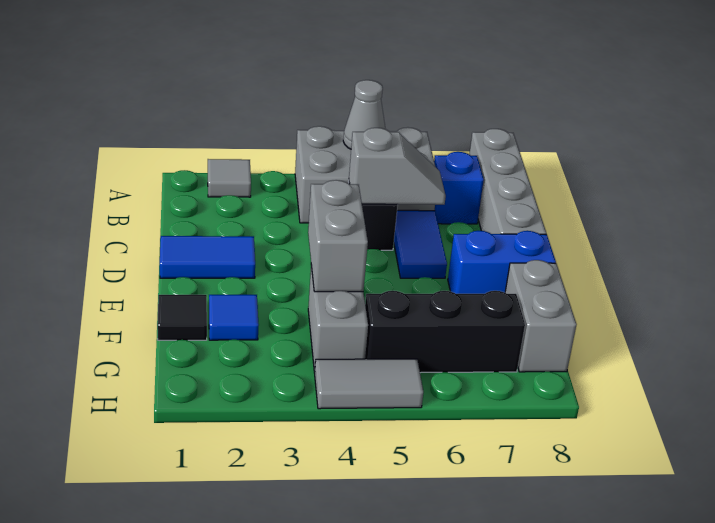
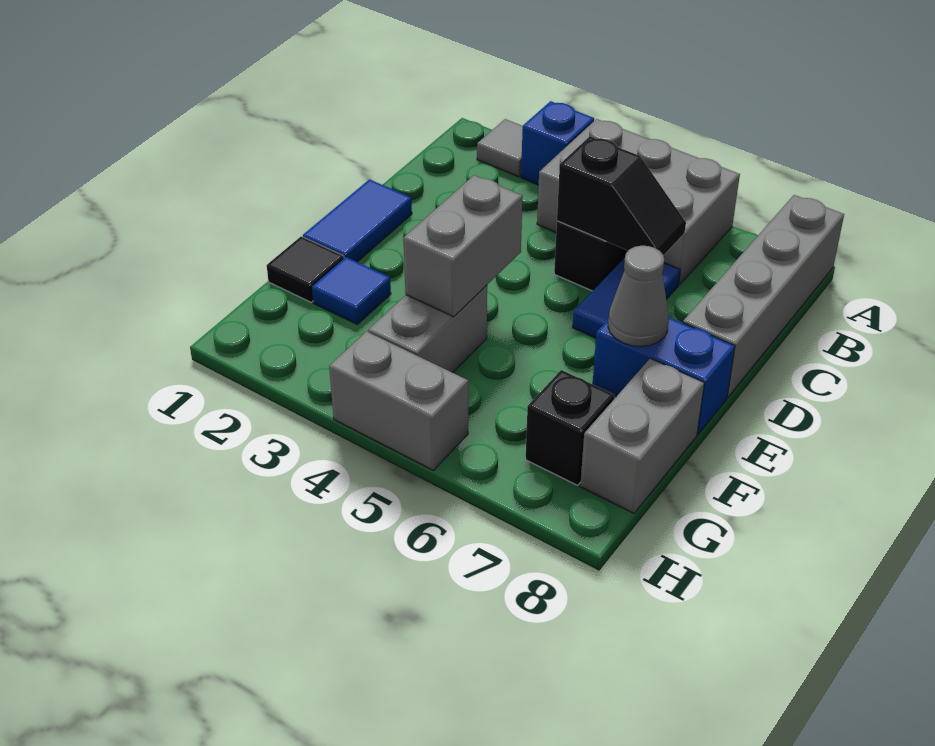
grey cone A5 level 2 -> grey cone E7 level 2
blue brick B7 level 1 -> blue brick A3 level 1
grey slope C5:C6 level 2 top 5 -> black slope C5:C6 level 2 top 5
blue tile D1:D2 level 1 -> blue tile D1:E1 level 1
black brick G5:G7 level 1 -> black brick G7 level 1
grey tile H4:H5 level 1 -> grey brick H4:H5 level 1

